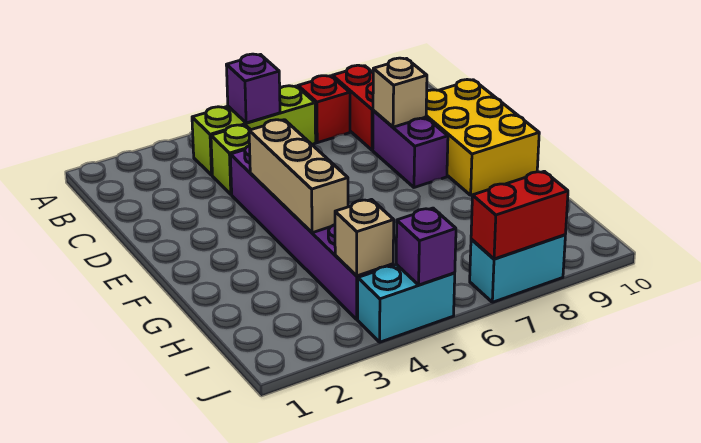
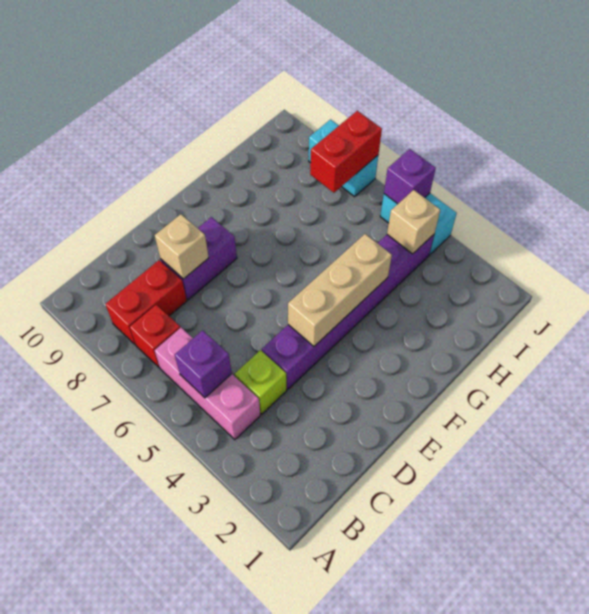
lime brick B4:B6 level 1 -> pink brick B4:B6 level 1
yellow brick D9:F10 level 1 -> none
red brick J7:J8 level 2 -> red brick I7:J7 level 2

